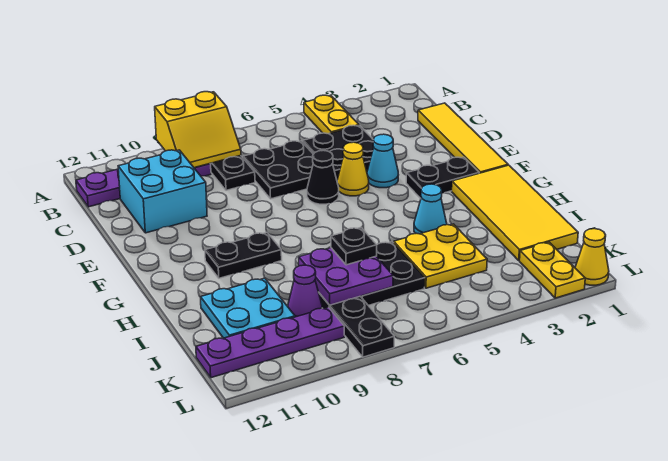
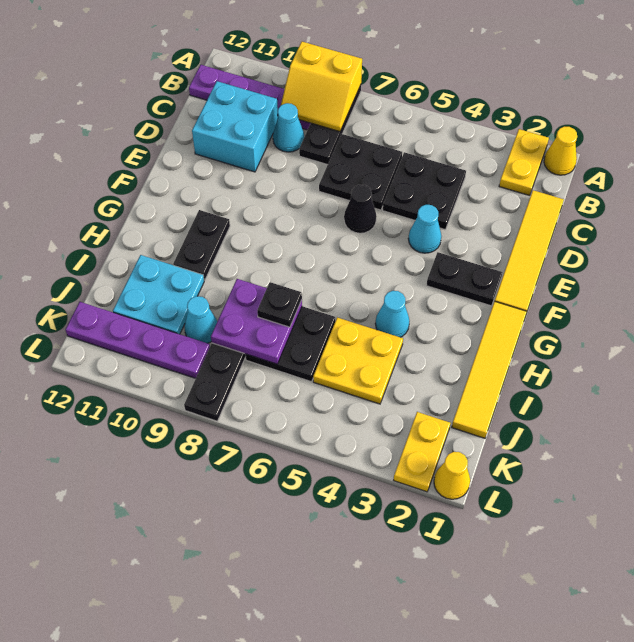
yellow plate A4:B4 level 1 -> yellow plate A2:B2 level 1
none -> cyan cone C9 level 1
yellow cone E5 level 1 -> yellow cone A1 level 1
yellow tile G1:J2 level 1 -> yellow tile G1:J1 level 1
black plate G9:G10 level 1 -> black plate G10:H10 level 1
purple cone J9 level 1 -> cyan cone J9 level 1

